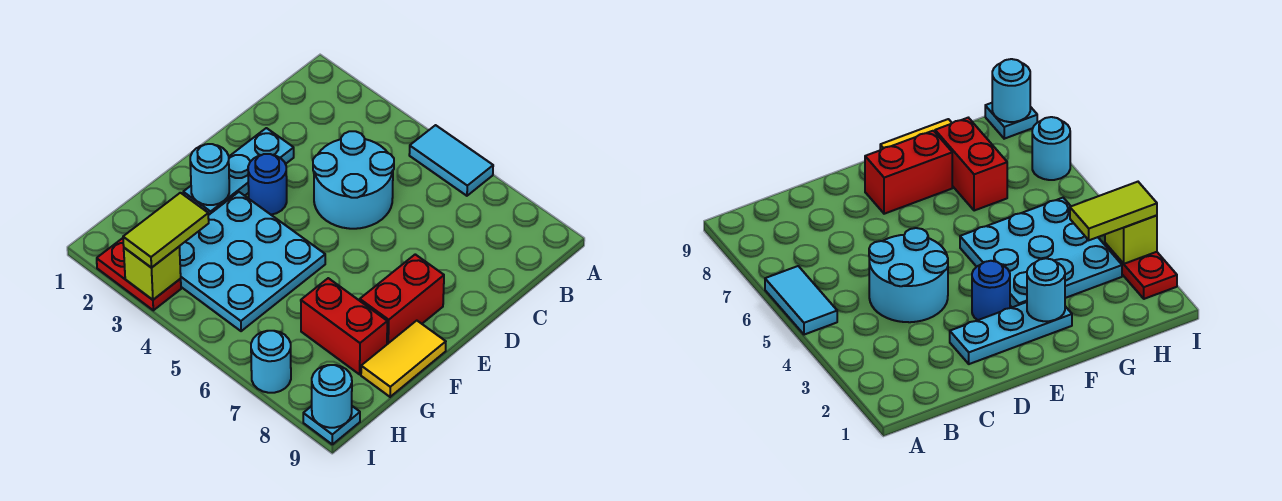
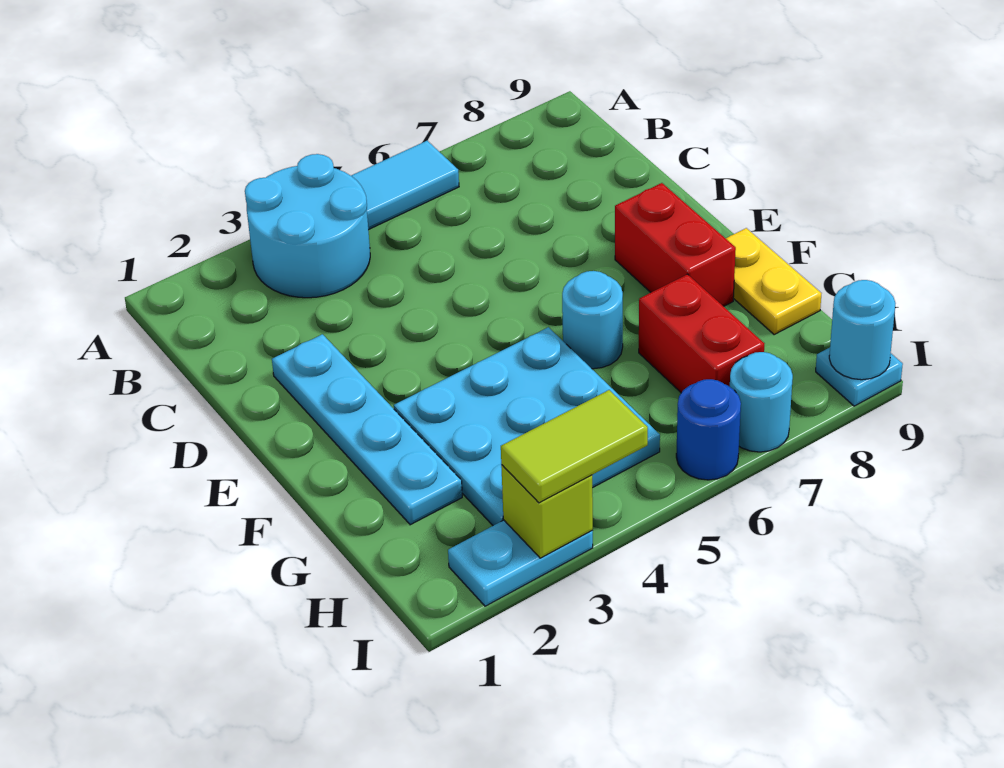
cyan round brick C4:D5 level 1 -> cyan round brick A3:B4 level 1
cyan plate D2:F2 level 1 -> cyan plate D2:G2 level 1
blue round brick E3 level 1 -> blue round brick I6 level 1
cyan round brick F2 level 2 -> cyan round brick F6 level 1
yellow tile F9:G9 level 1 -> yellow plate F9:G9 level 1
red brick G7:G8 level 1 -> red brick G7:H7 level 1
lime tile H3:I3 level 3 -> lime tile I3:I4 level 3
red plate I2:I3 level 1 -> cyan plate I2:I3 level 1

